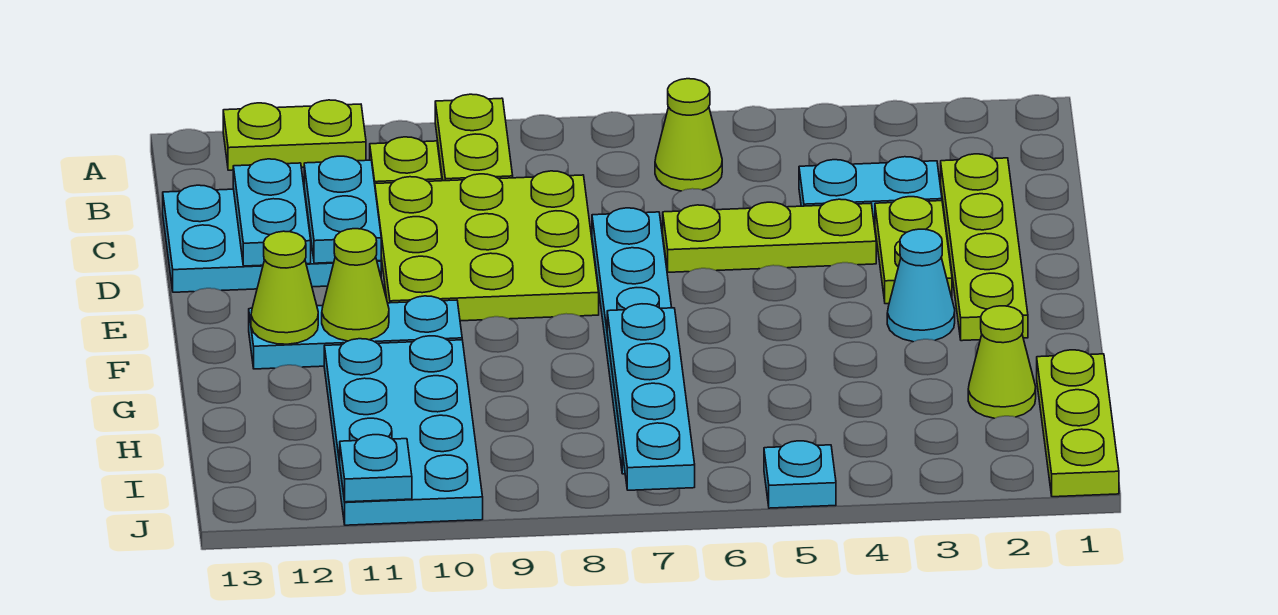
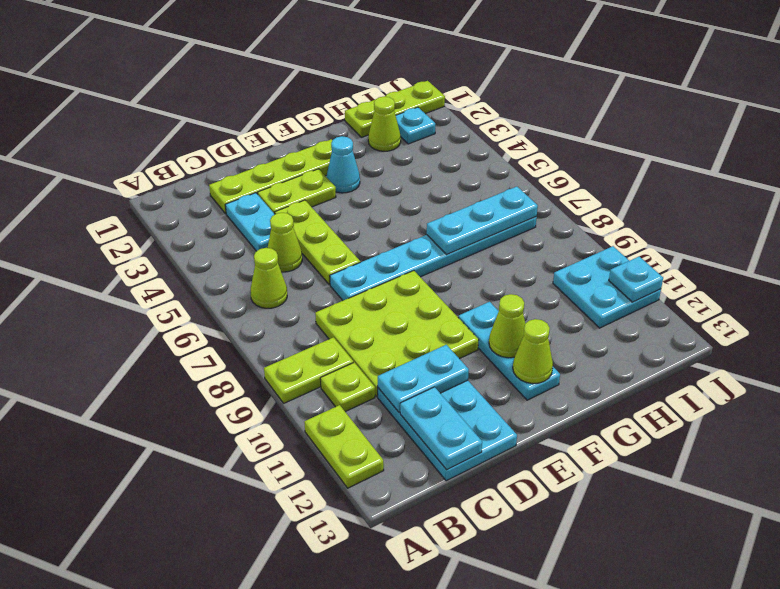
none -> lime cone C5 level 1
cyan plate C12:D12 level 2 -> cyan plate C12:C13 level 2
cyan plate G7:J7 level 2 -> cyan plate G7:I7 level 2
cyan plate G10:J11 level 1 -> cyan plate I10:J11 level 1
cyan plate J5 level 1 -> cyan plate I2 level 1

